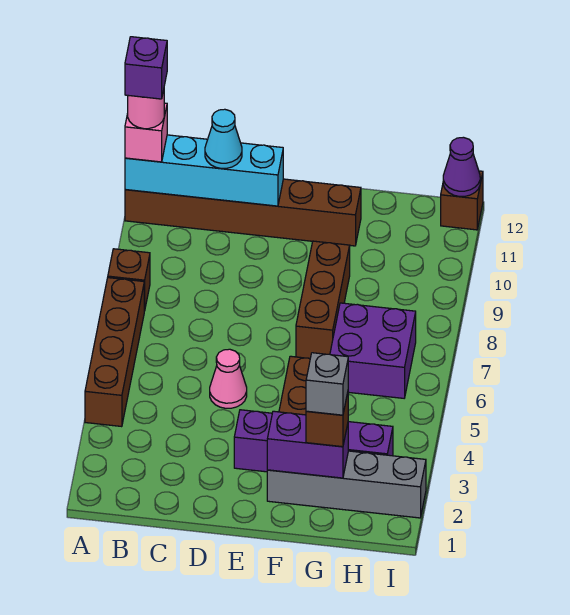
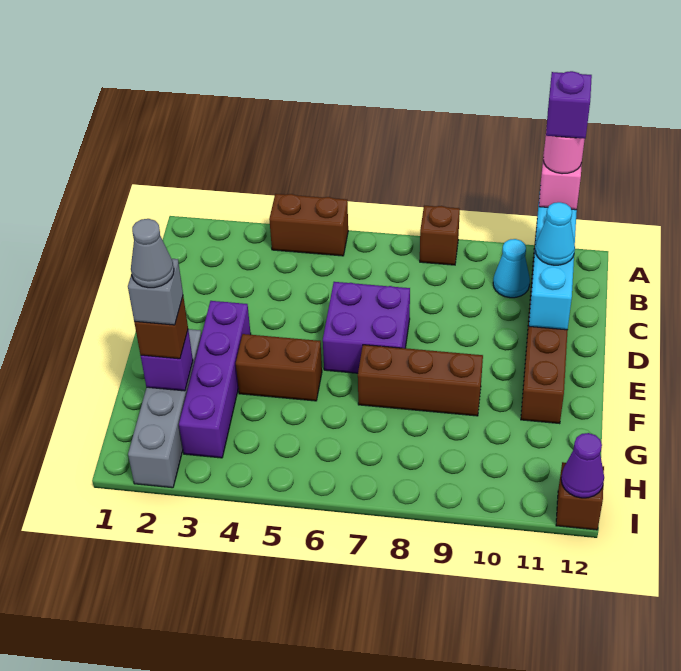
brown brick A4:A7 level 1 -> brown brick A4:A5 level 1
none -> cyan cone B10 level 1
pink cone D5 level 1 -> none
purple brick F2:G2 level 2 -> purple brick G2 level 2
none -> grey cone G2 level 5
purple brick G6:H7 level 1 -> purple brick D6:E7 level 1

